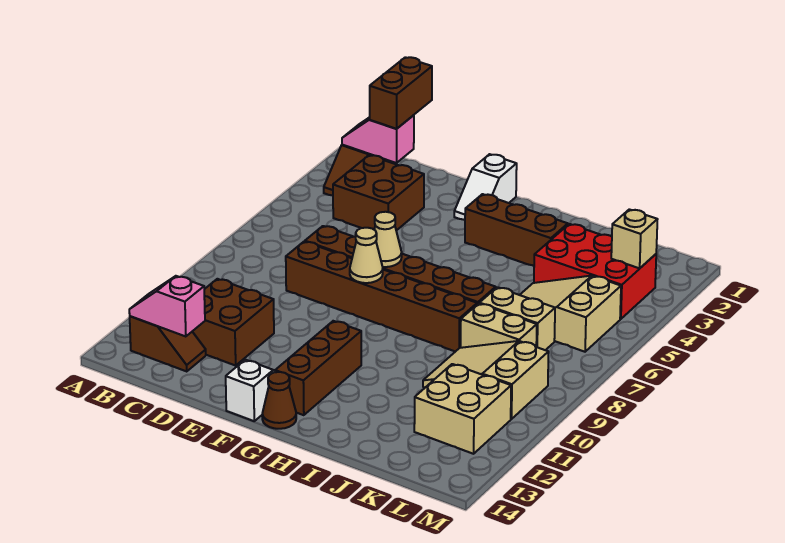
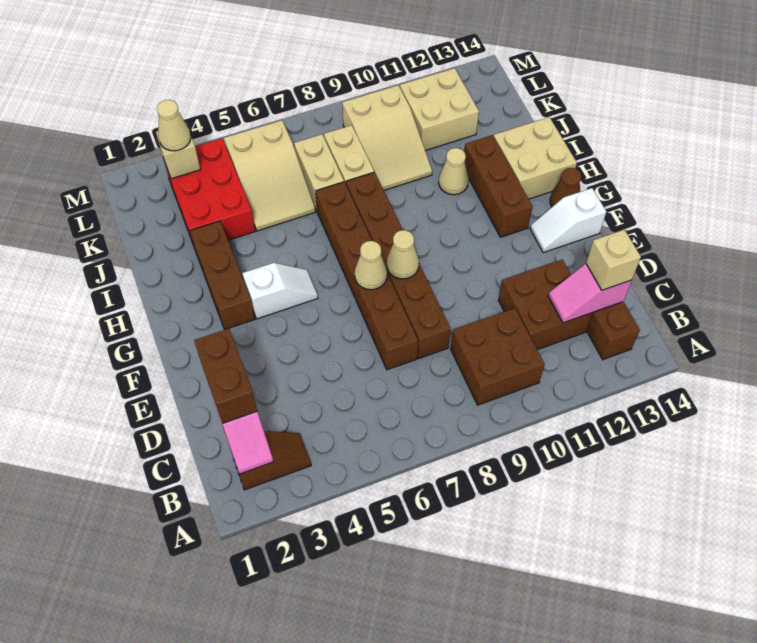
pink slope B13:C13 level 2 top C -> pink slope C12:C13 level 2 top 13
brown brick C1:C2 level 3 -> brown brick C2:D2 level 3
brown brick C3:D4 level 1 -> brown brick B9:C10 level 1
none -> tan brick C13 level 3
white slope F1:F2 level 1 top 1 -> white slope G4:G5 level 1 top 4
brown brick G11:G13 level 1 -> brown brick G12:I12 level 1
none -> tan brick H13:I14 level 1
none -> tan cone I11 level 1
none -> tan cone L3 level 3

